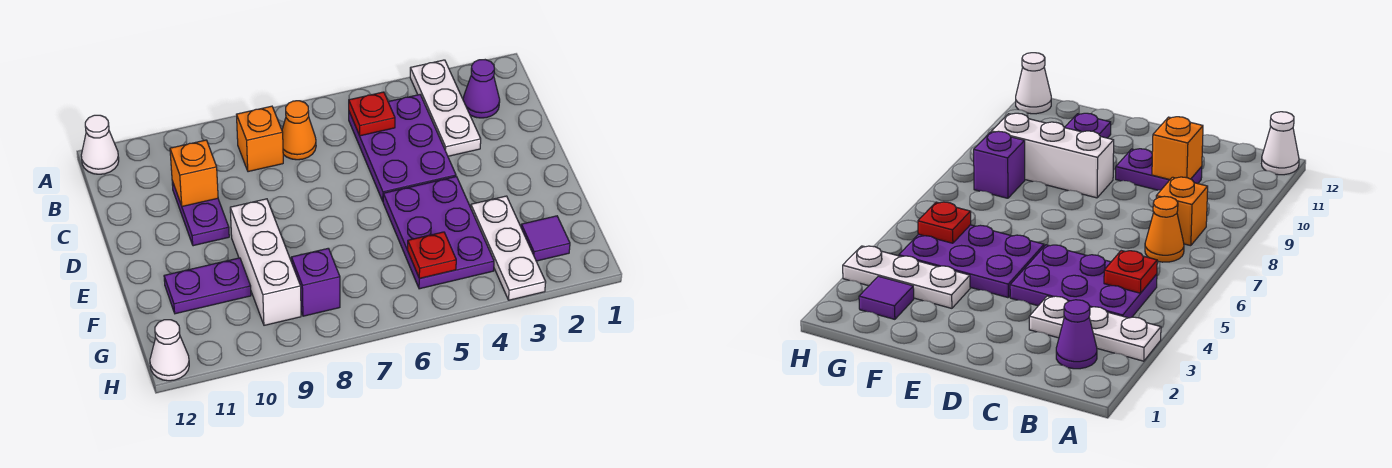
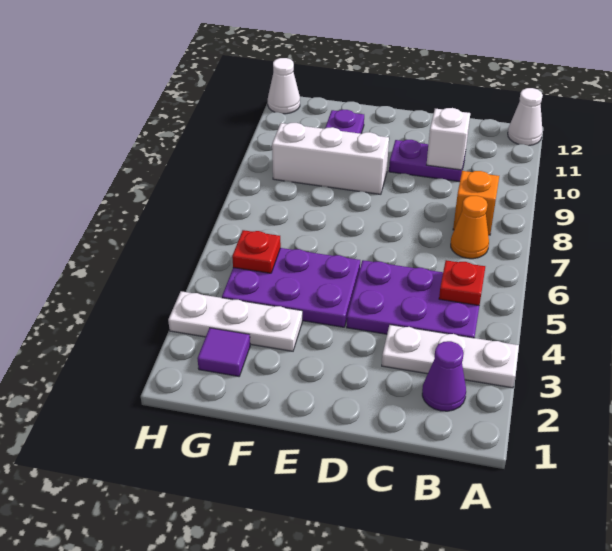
orange brick C10 level 2 -> white brick C10 level 2
purple brick G8 level 1 -> none

